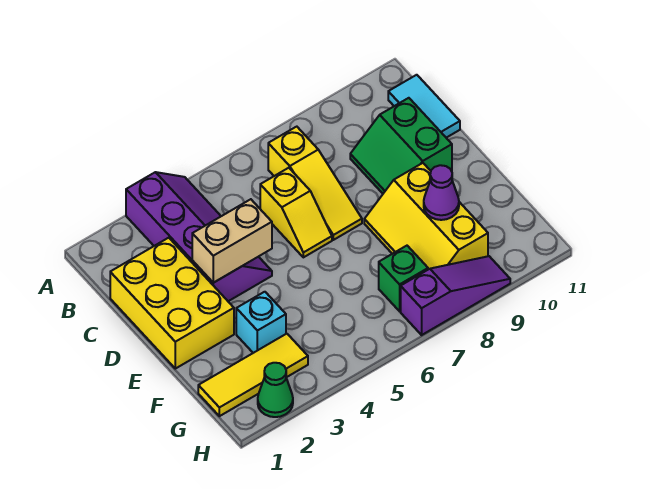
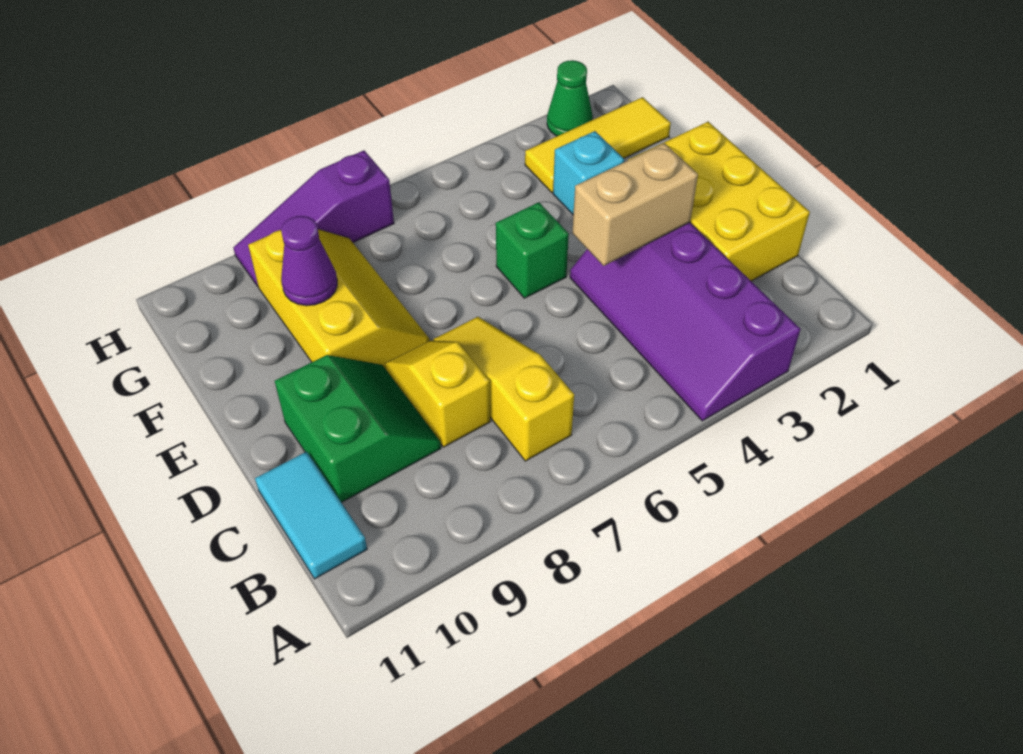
yellow slope C6:D6 level 1 top C -> yellow slope C8:D8 level 1 top C
green brick G7 level 1 -> green brick E5 level 1

